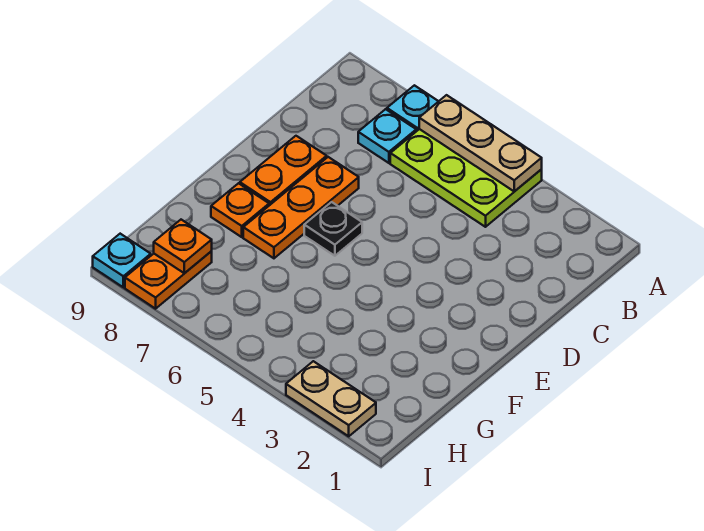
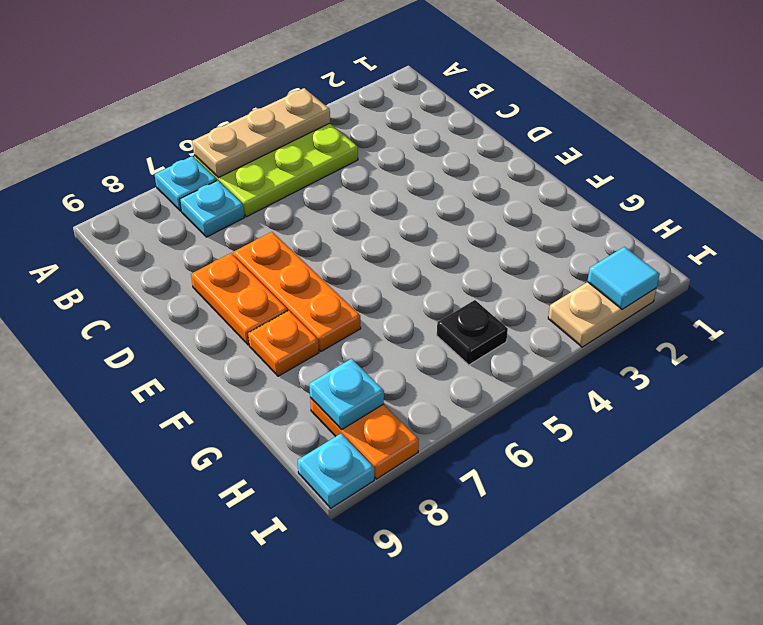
black plate E6 level 1 -> black plate H5 level 1
orange plate H8 level 2 -> cyan plate H8 level 2
none -> cyan tile I2 level 2

